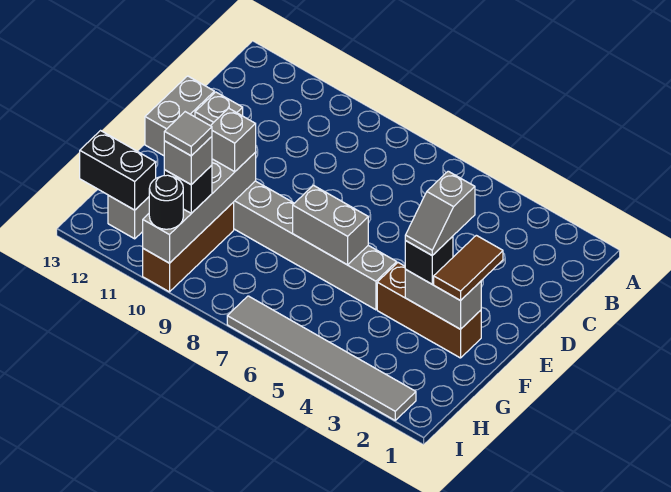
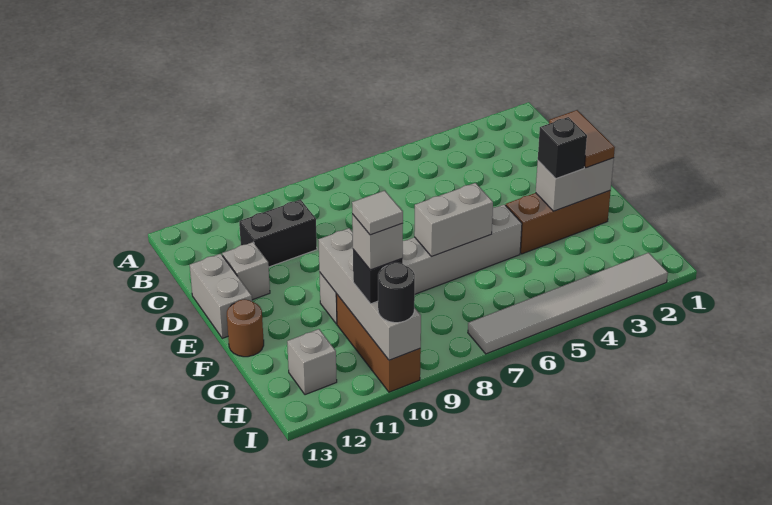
grey slope E3:F3 level 4 top E -> none
grey brick F10 level 3 -> none
none -> brown round brick F13 level 1
black brick H12:H13 level 2 -> black brick C10:C11 level 1

